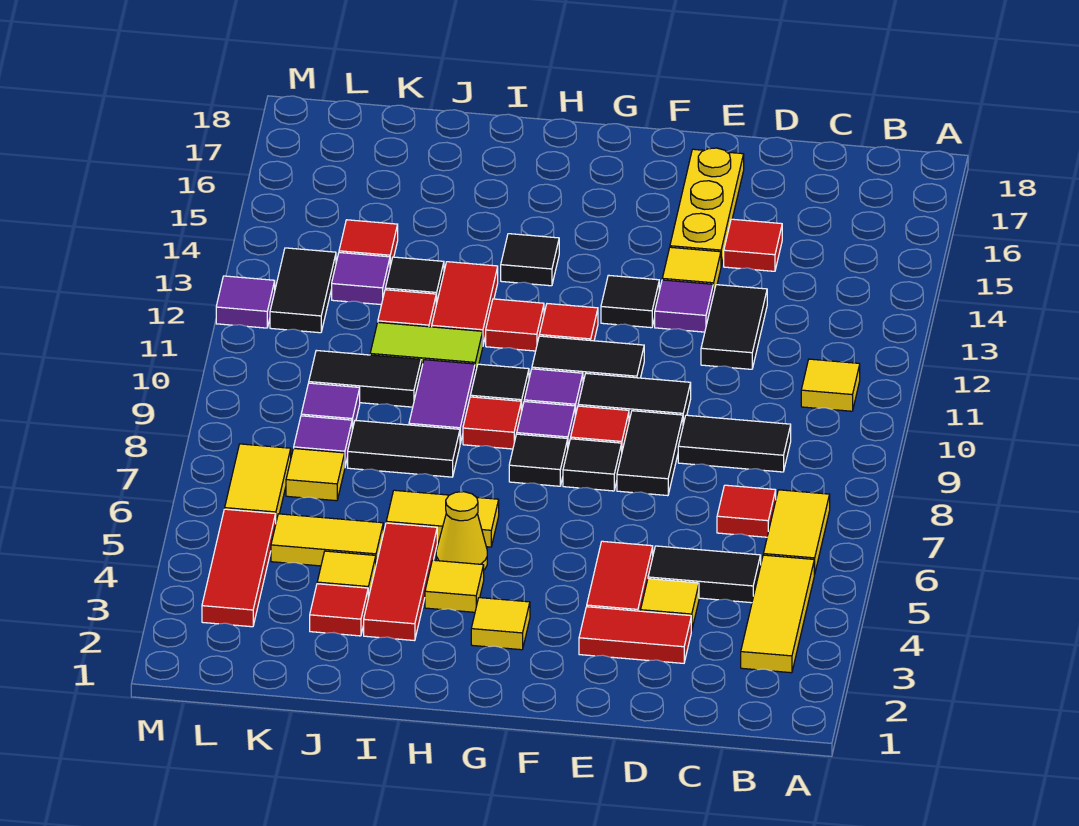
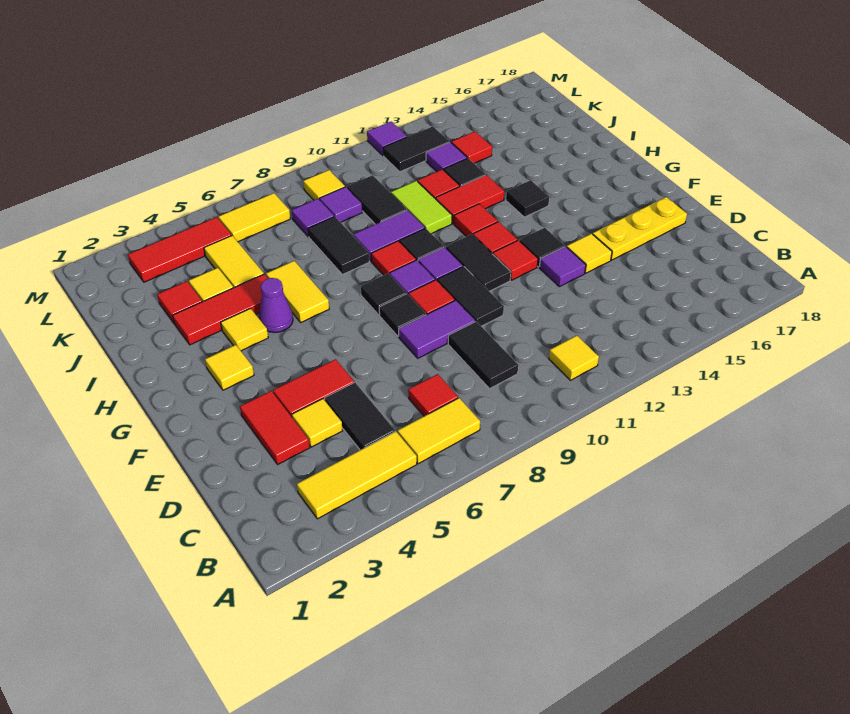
black tile D12:D13 level 1 -> none
red tile D15 level 1 -> red tile F12 level 1
black tile E8:E9 level 1 -> purple tile E8:E9 level 1
yellow cone H5 level 1 -> purple cone H5 level 1
yellow tile K7 level 1 -> yellow tile L9 level 1

